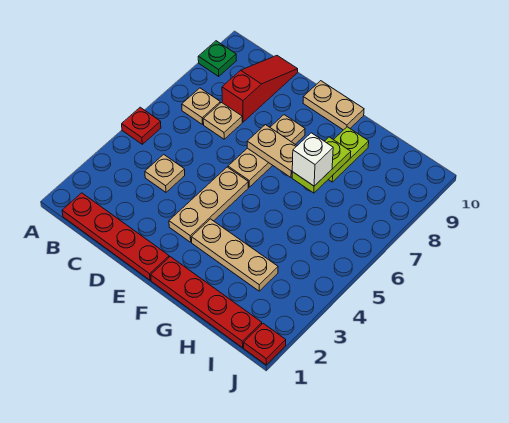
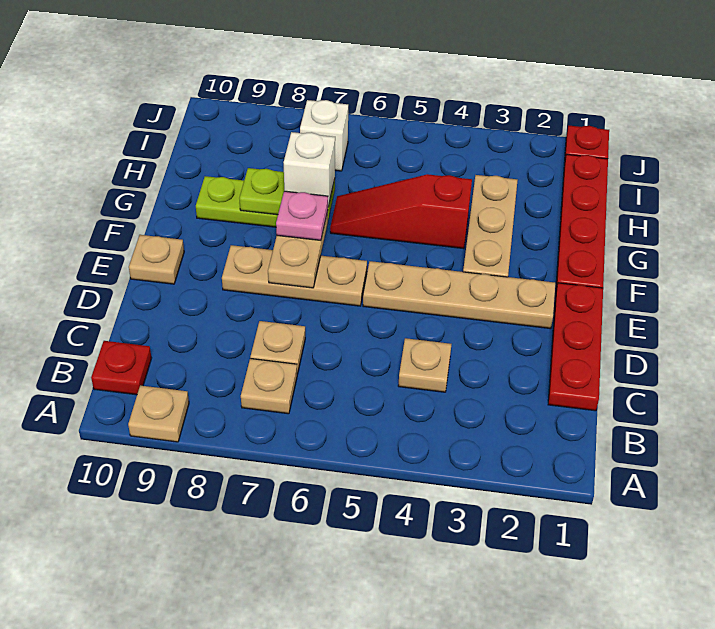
red plate A5 level 1 -> red plate B10 level 1
green plate A9 level 1 -> tan plate A9 level 1
red plate B1:E1 level 1 -> red plate C1:E1 level 1
red slope C8:C10 level 1 top 8 -> red slope G4:G6 level 1 top 4
tan plate E3:E5 level 1 -> tan plate E2:E5 level 1
tan plate E10:F10 level 1 -> tan plate E10 level 1
none -> pink plate F7 level 3
none -> white brick I7 level 1

